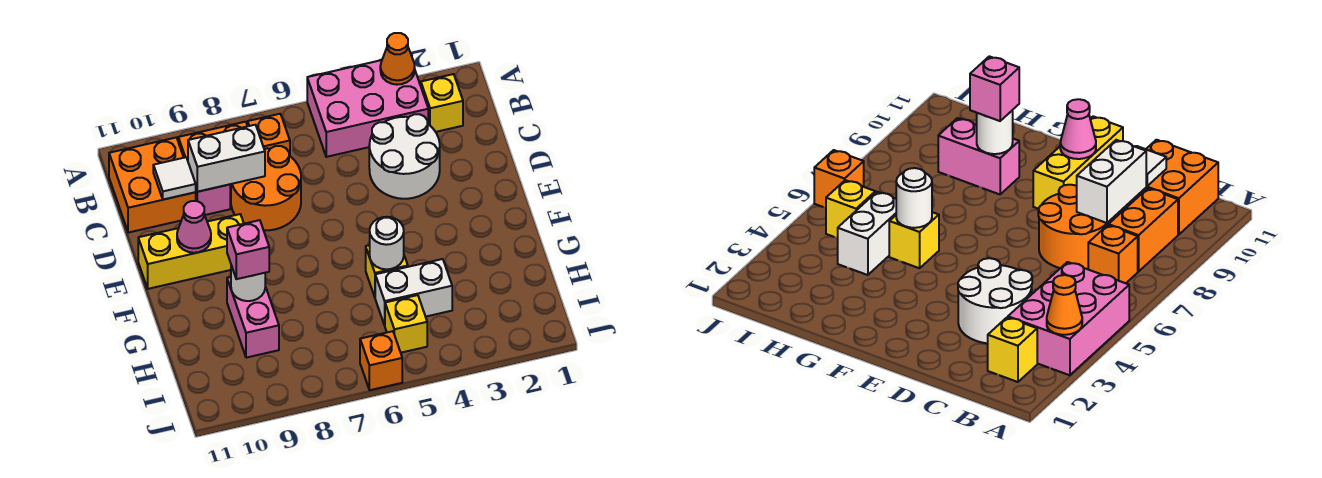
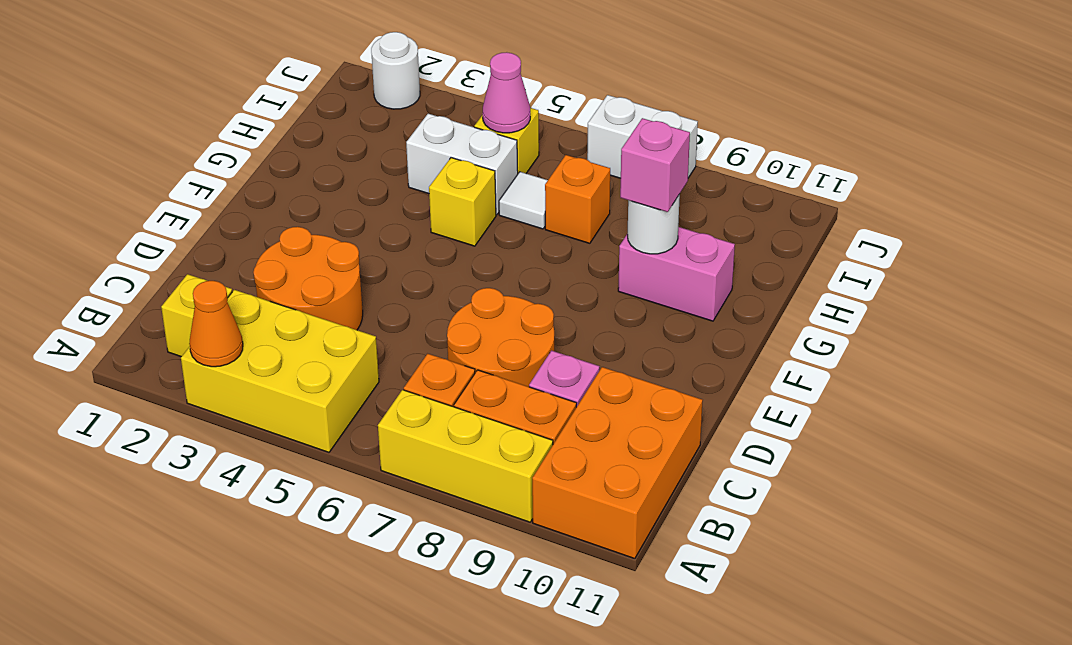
pink brick A3:B5 level 1 -> yellow brick A3:B5 level 1
orange brick B10:C11 level 1 -> orange brick A10:C11 level 1
white round brick C3:D4 level 1 -> orange round brick C3:D4 level 1
white brick C8:C9 level 2 -> white brick J7:J8 level 1
white tile C10 level 2 -> white tile H6 level 1
yellow brick E9:E11 level 1 -> yellow brick A7:A9 level 1
pink cone E10 level 2 -> pink cone I5 level 2
white round brick G5 level 2 -> white round brick J2 level 1
pink brick G9:H9 level 1 -> pink brick G9:G10 level 1
orange brick J6 level 1 -> orange brick H7 level 1

